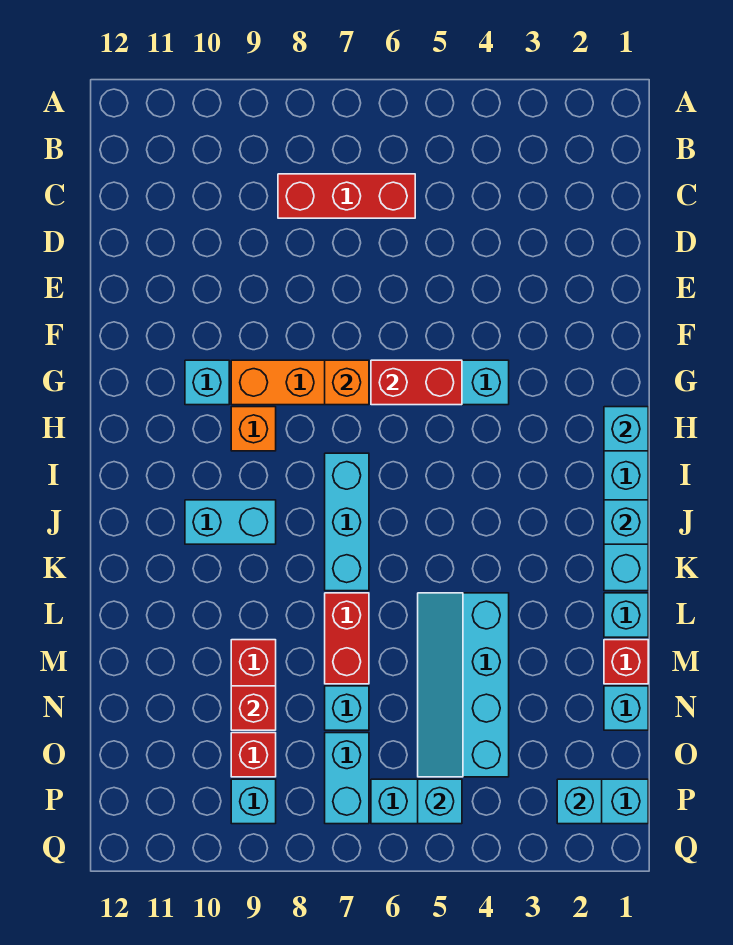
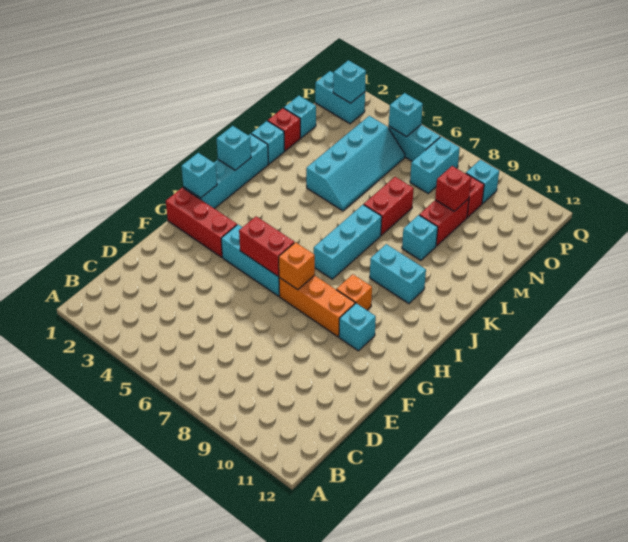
red brick C6:C8 level 1 -> red brick G1:G3 level 1
cyan brick N7 level 1 -> cyan brick L9 level 1

